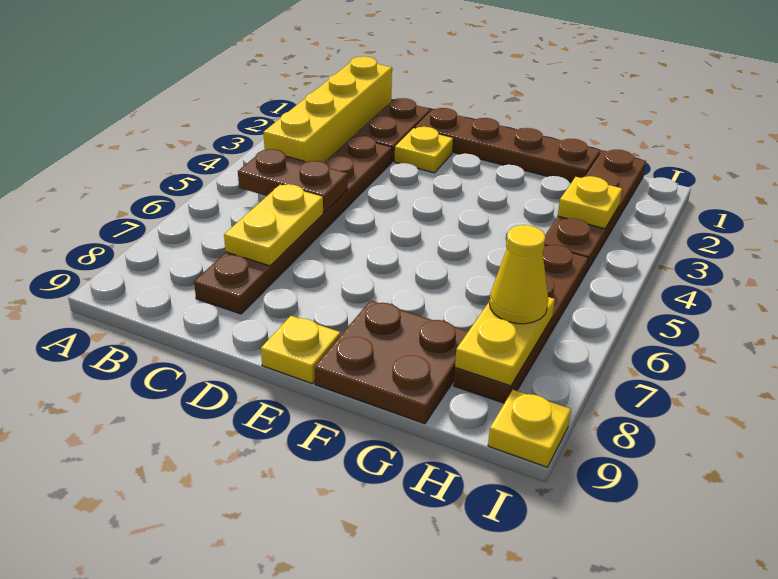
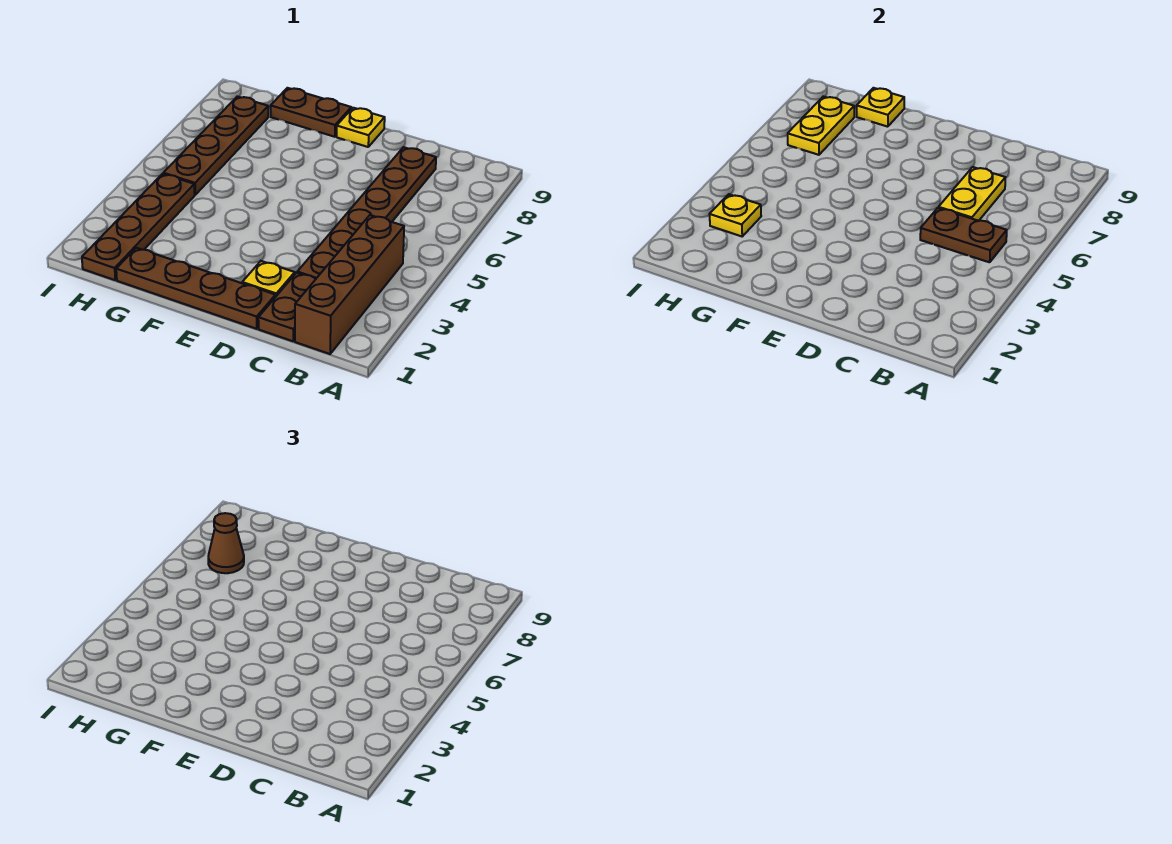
yellow brick B1:B4 level 1 -> brown brick B1:B4 level 1
brown plate F8:G9 level 1 -> brown plate F9:G9 level 1
yellow cone H7 level 3 -> brown cone H7 level 3
yellow plate I9 level 1 -> yellow plate G9 level 2

